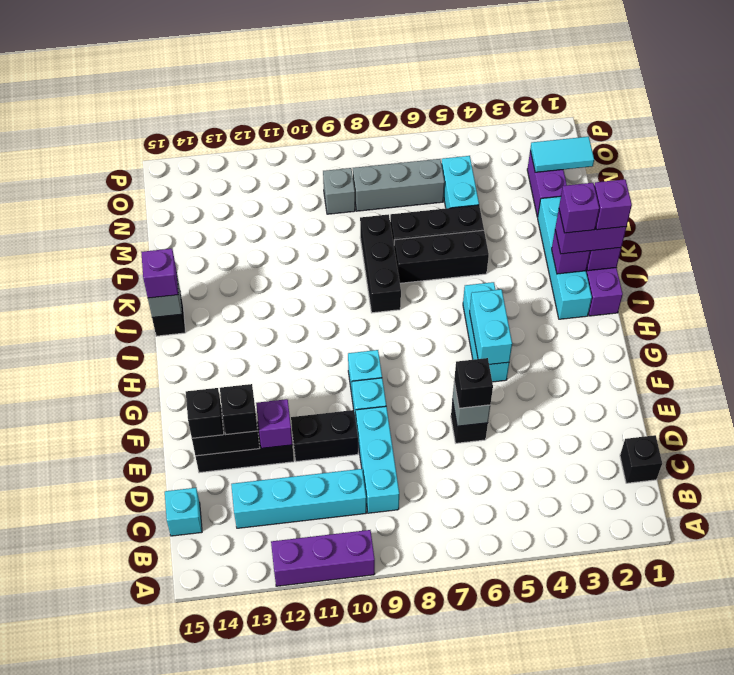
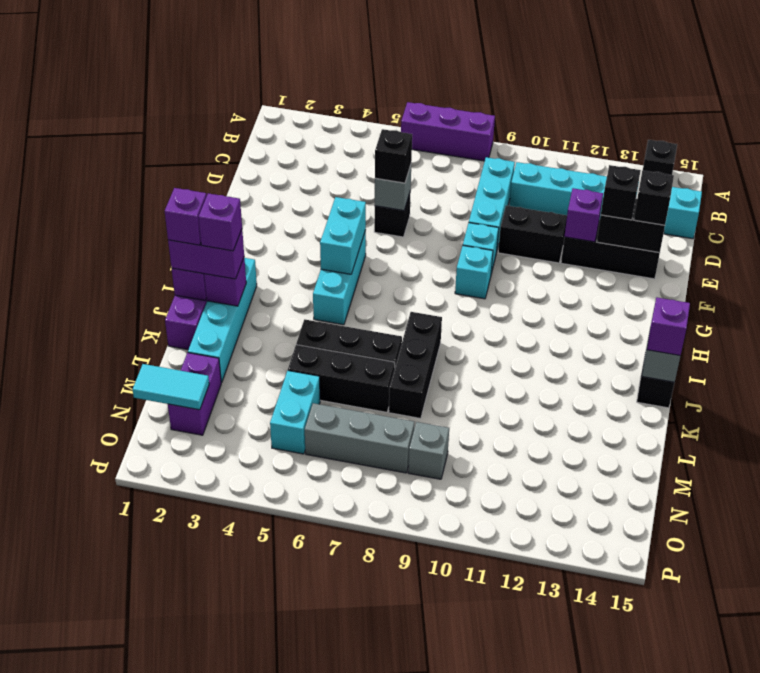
purple brick A10:A12 level 1 -> purple brick A6:A8 level 1
black brick C1 level 1 -> black brick A14 level 1

